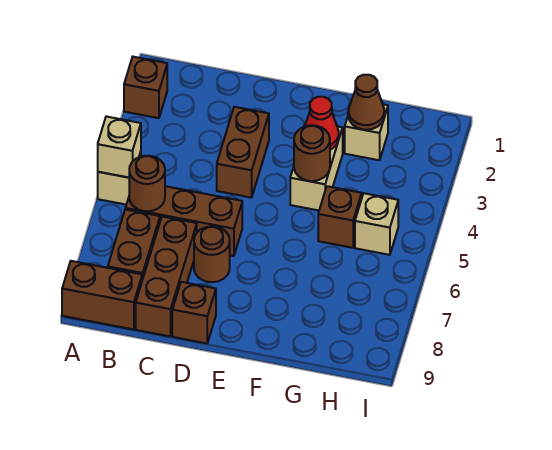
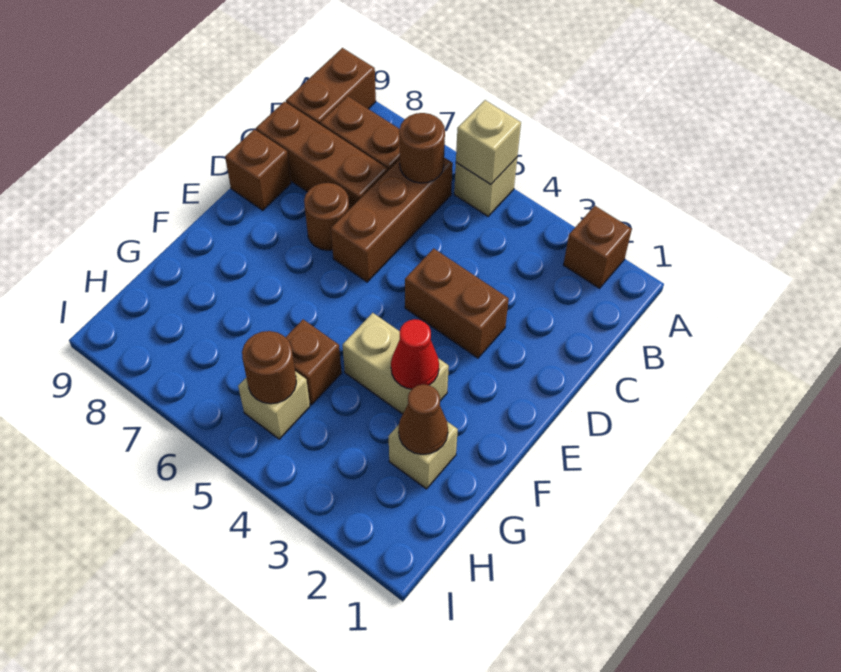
brown round brick F4 level 2 -> brown round brick H5 level 2

